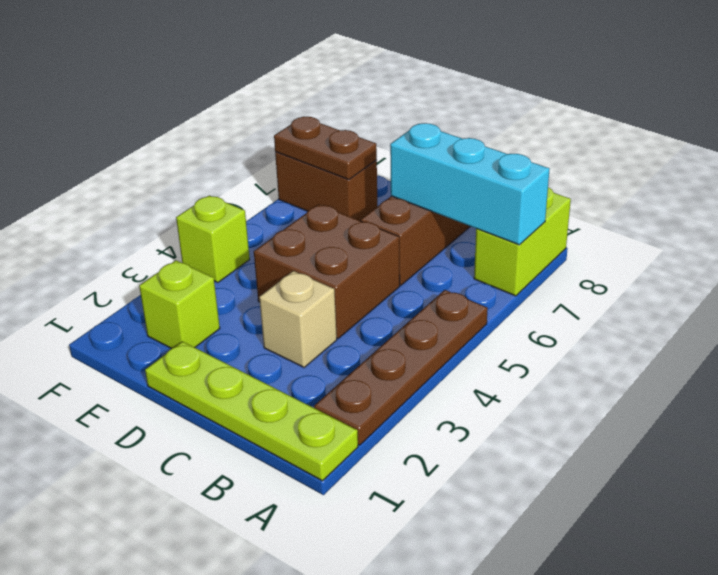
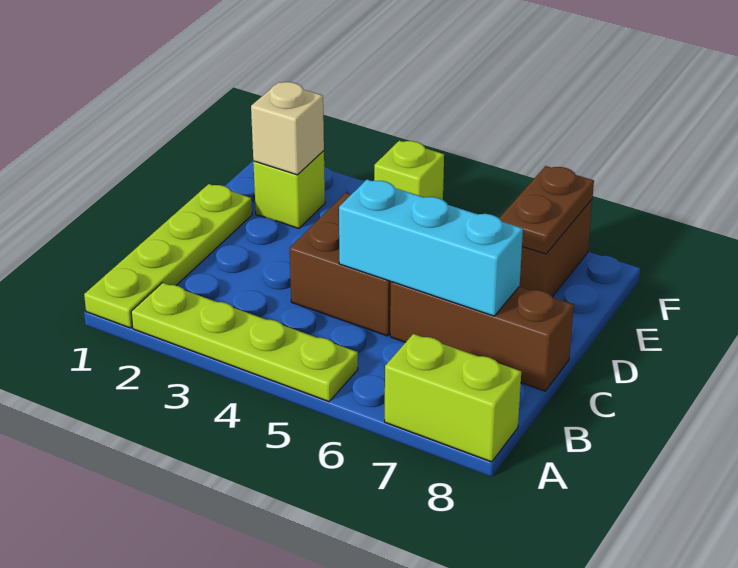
brown plate A2:A5 level 1 -> lime plate A2:A5 level 1
cyan brick A7:C7 level 2 -> cyan brick C5:C7 level 2
tan brick C3 level 1 -> tan brick E2 level 2

